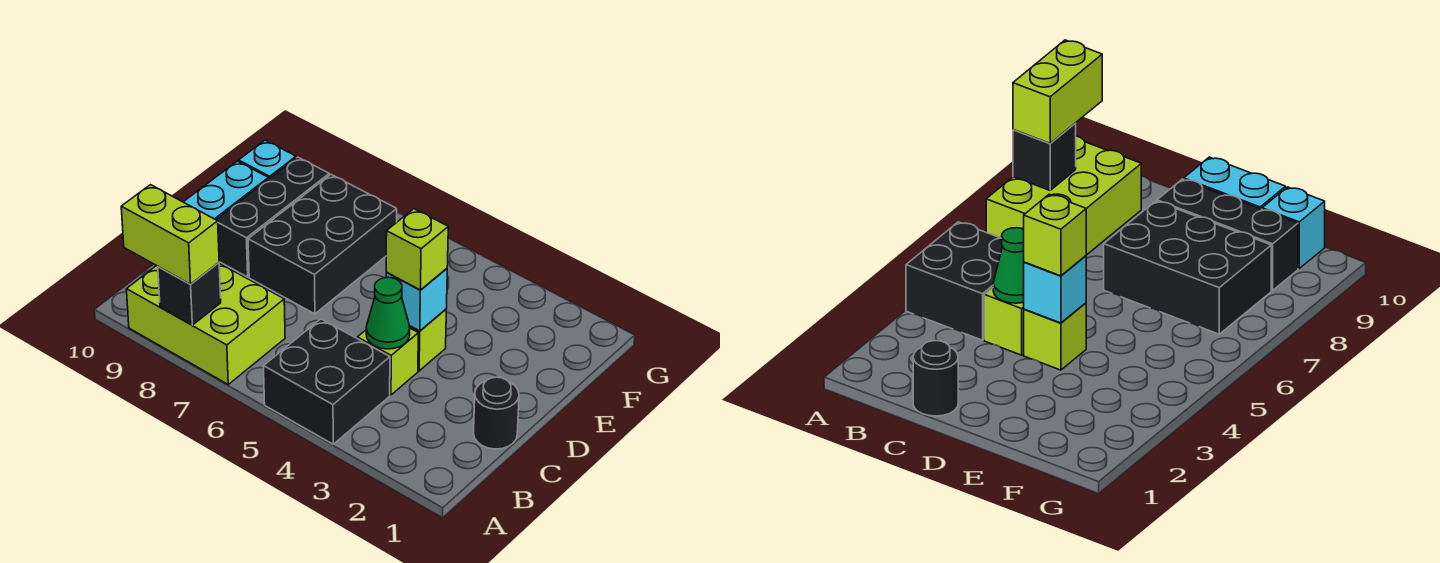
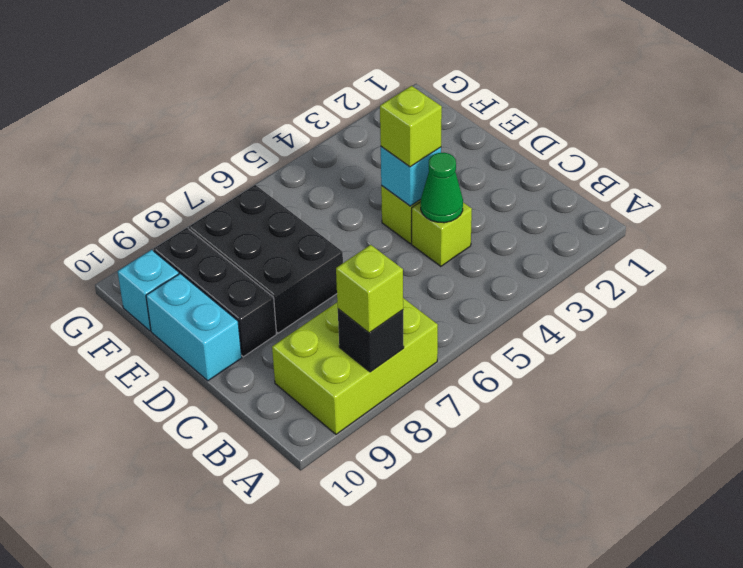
black brick A4:B5 level 1 -> none
lime brick A8:A9 level 3 -> lime brick A8 level 3
black round brick C1 level 1 -> none

